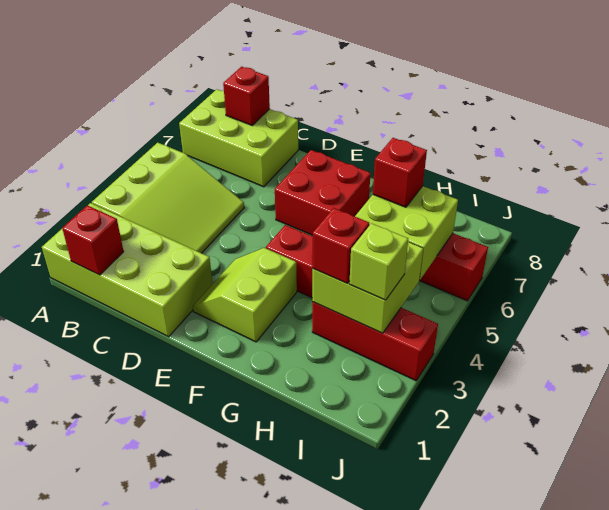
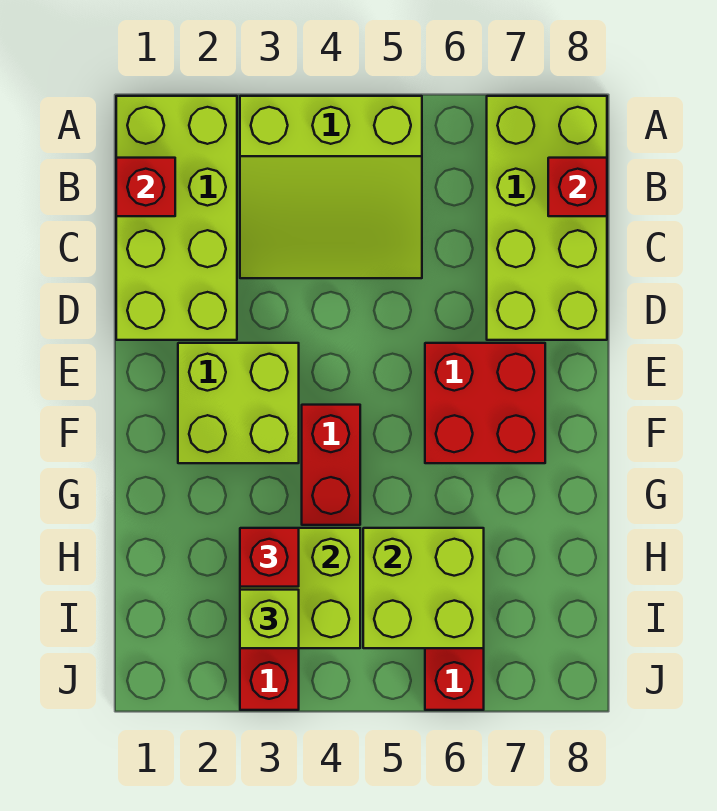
lime brick A7:C8 level 1 -> lime brick A7:D8 level 1
lime slope E2:F3 level 1 top F -> lime brick E2:F3 level 1
red brick H6 level 3 -> none

